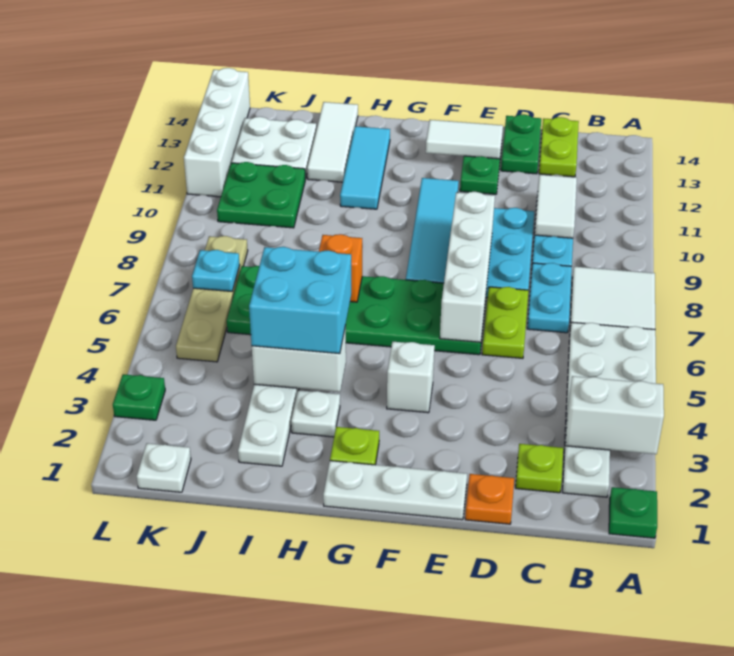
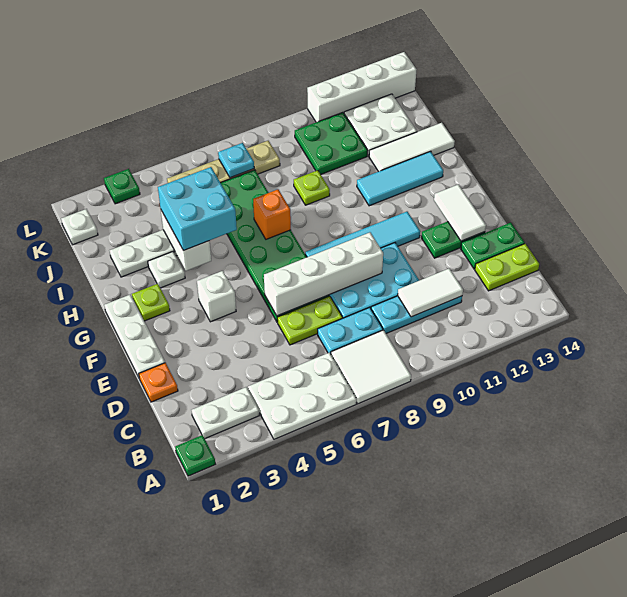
white brick A3:B3 level 2 -> none
lime plate C2 level 1 -> lime plate I9 level 1

